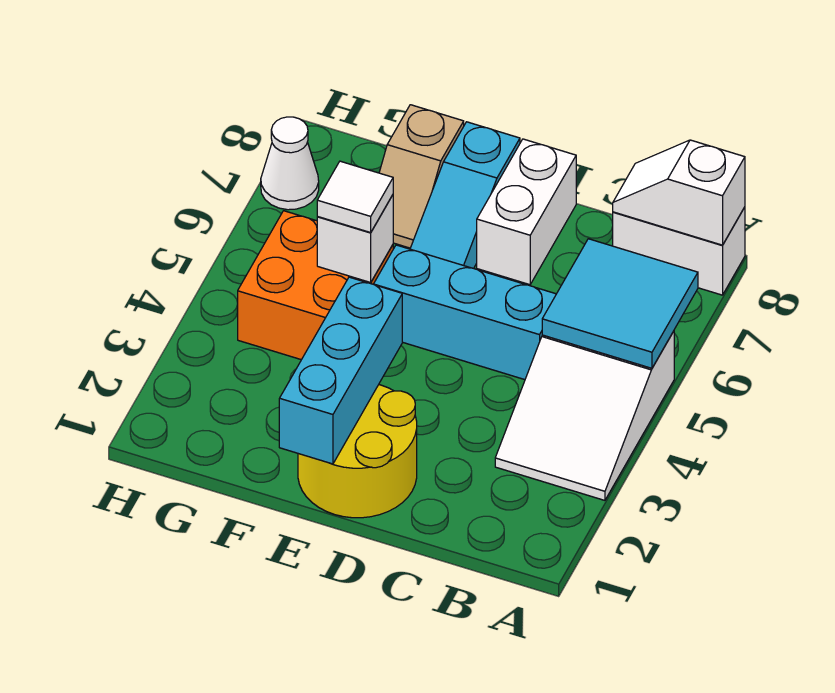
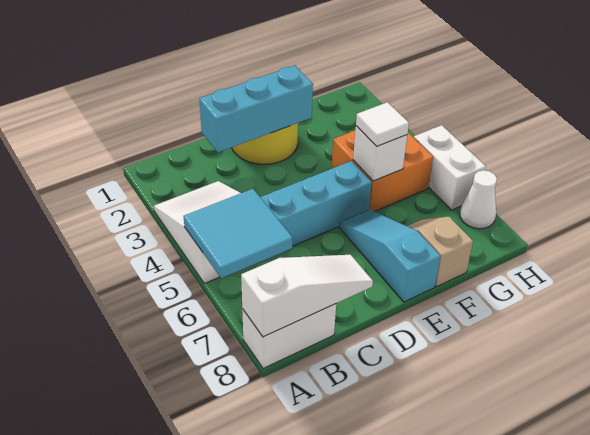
white slope A8:B8 level 2 top A -> white slope A8:C8 level 2 top A
white brick D7:D8 level 1 -> white brick H5:H6 level 1
cyan brick E1:E3 level 2 -> cyan brick C2:E2 level 2

